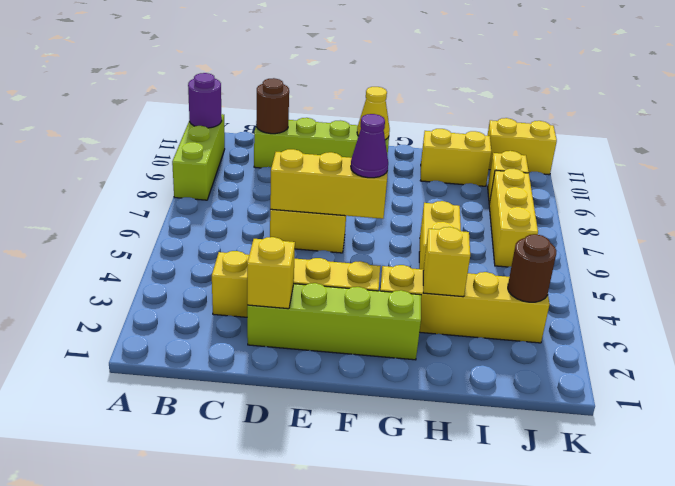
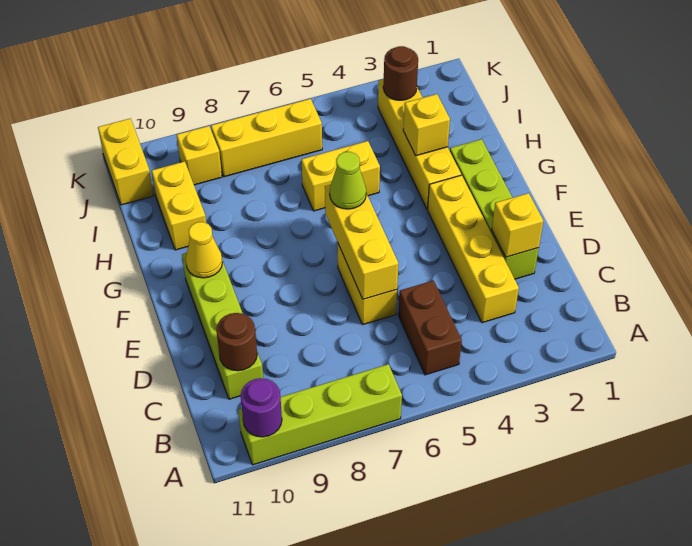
lime brick A8:A10 level 1 -> lime brick A7:A10 level 1
none -> brown brick B5:C5 level 1
purple cone F6 level 3 -> lime cone F6 level 3

